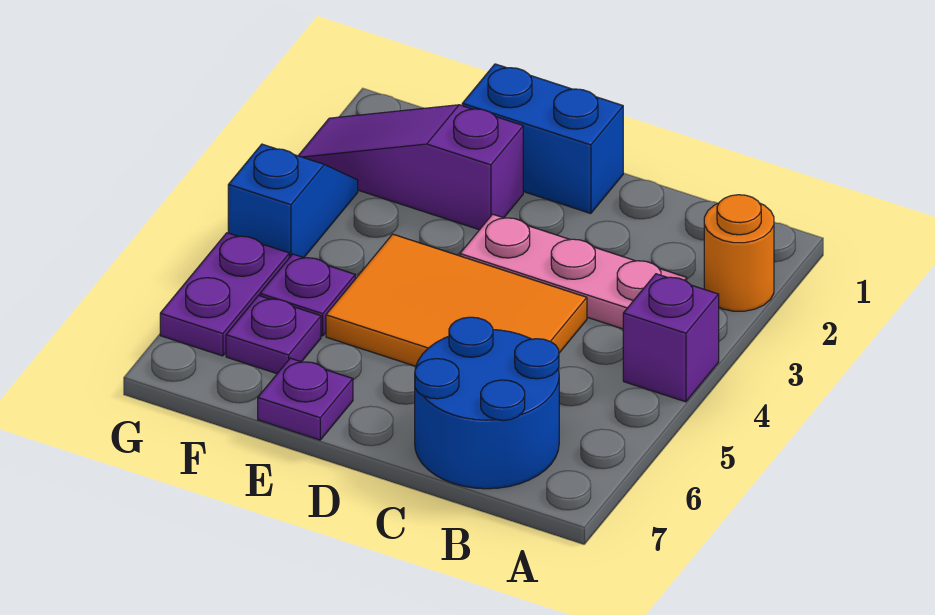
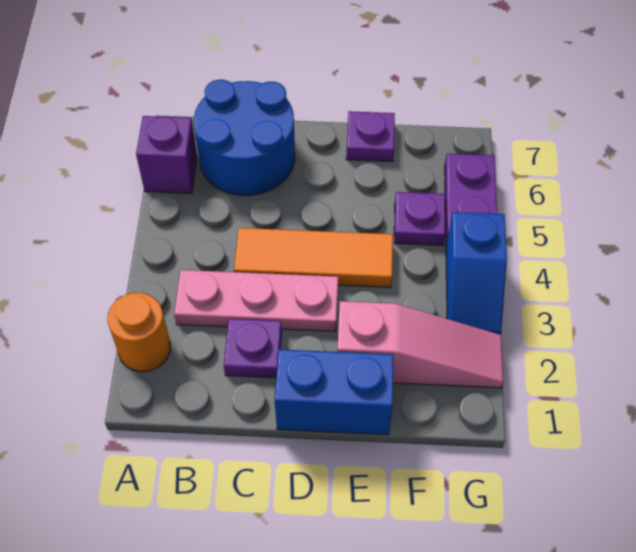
purple brick A4 level 1 -> purple brick A6 level 1
orange tile C4:E5 level 1 -> orange tile C4:E4 level 1
purple slope E2:G2 level 1 top E -> pink slope E2:G2 level 1 top E
purple plate F6 level 1 -> purple plate C2 level 1

